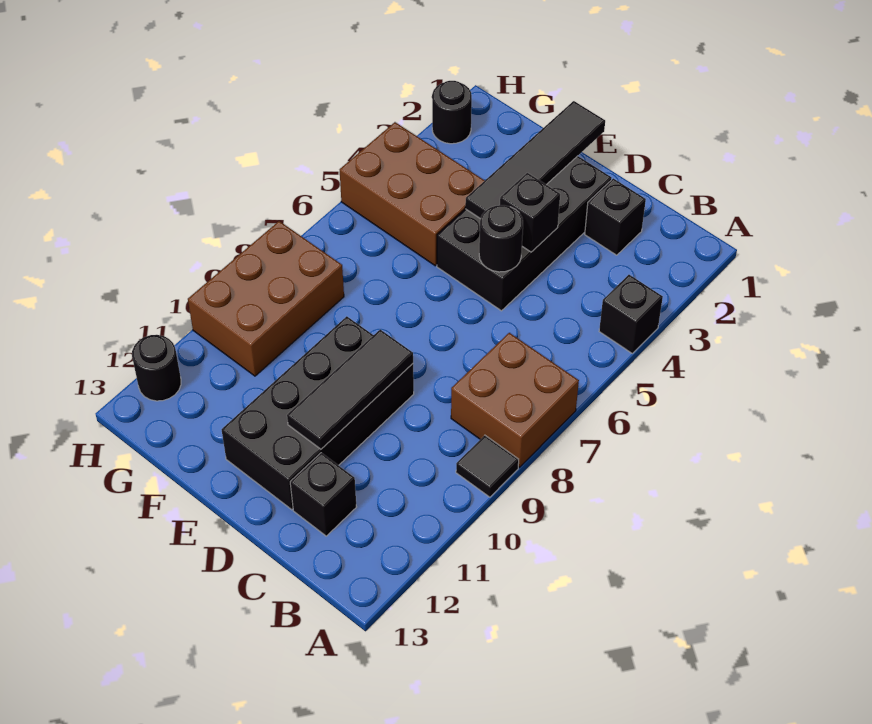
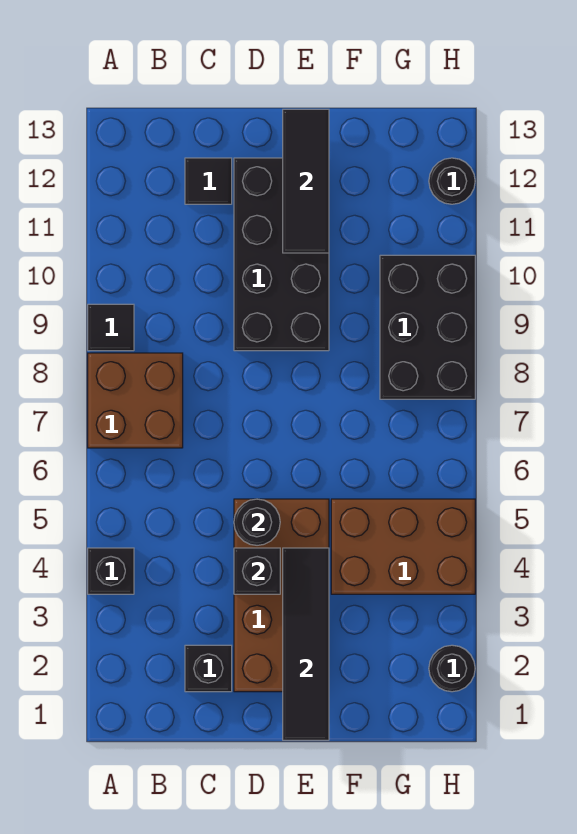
black brick C12 level 1 -> black tile C12 level 1
black brick D2:E5 level 1 -> brown brick D2:E5 level 1
black tile D9:D11 level 2 -> black tile E11:E13 level 2
brown brick G8:H10 level 1 -> black brick G8:H10 level 1

